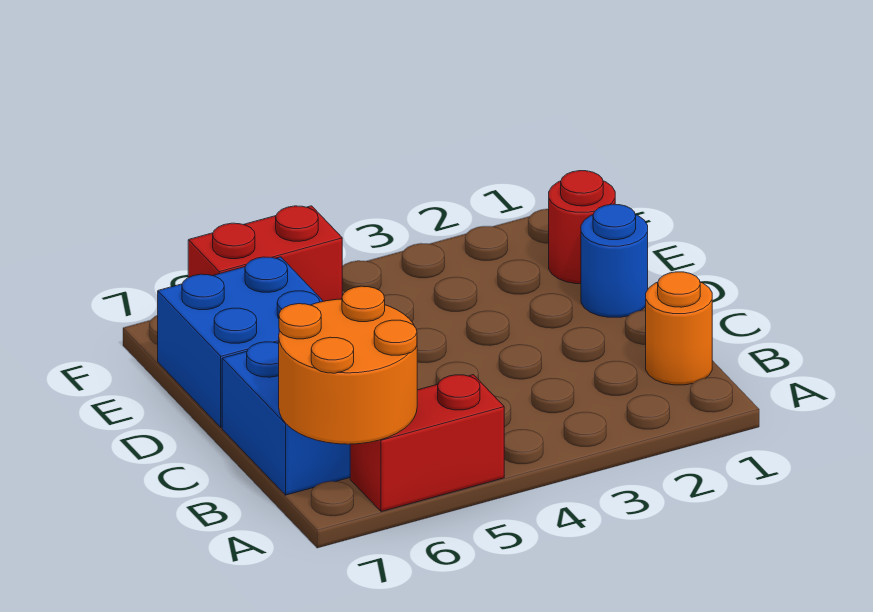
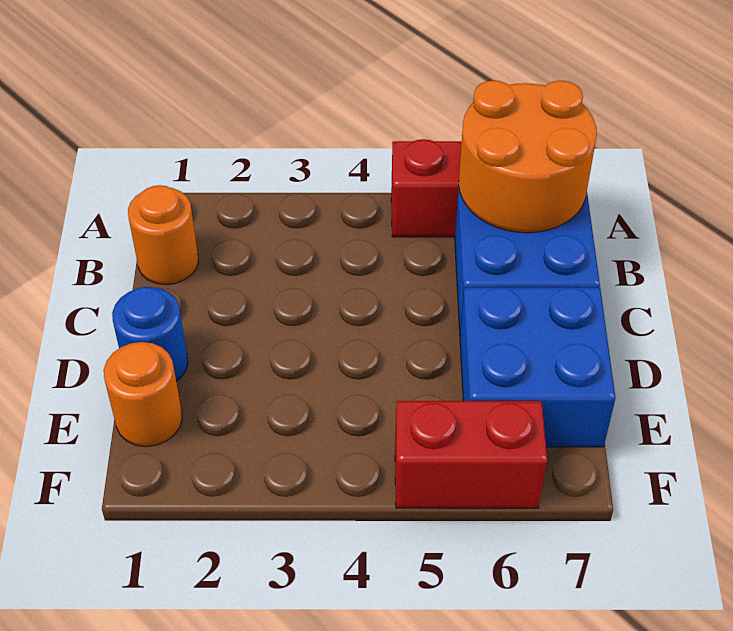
red round brick E1 level 1 -> orange round brick E1 level 1

